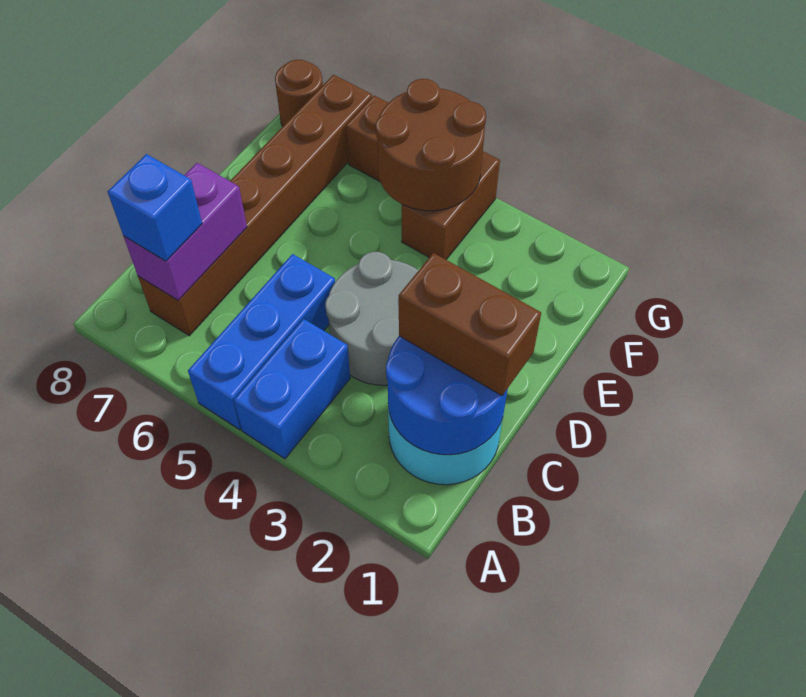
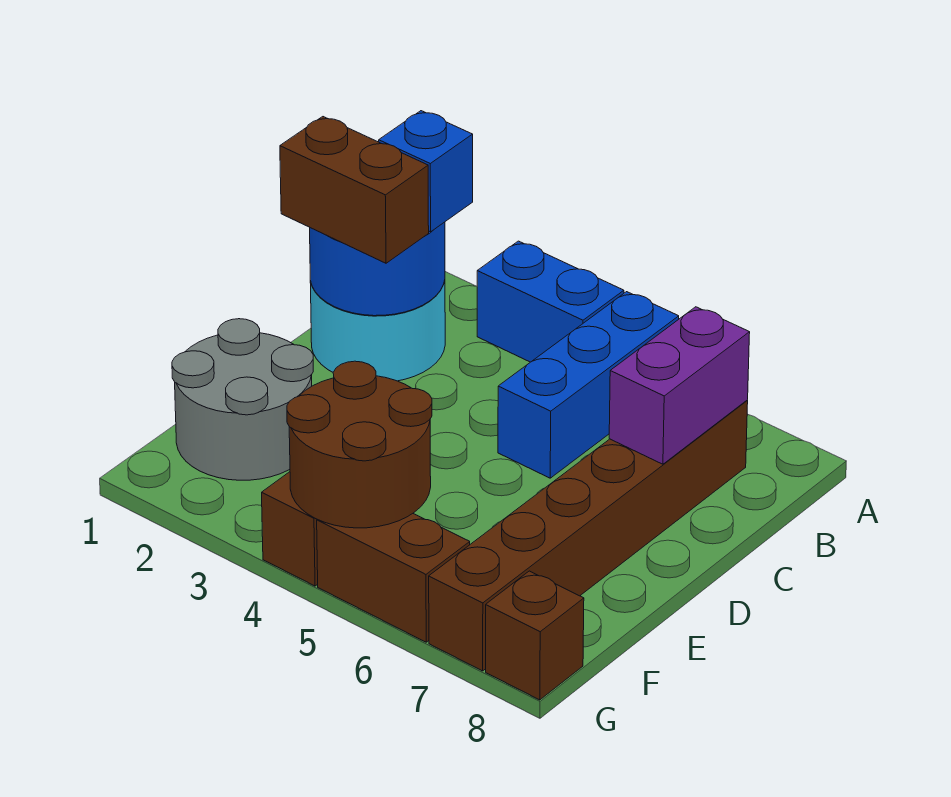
blue brick A4:B4 level 1 -> blue brick A3:A4 level 1
blue brick B7 level 3 -> blue brick B2 level 3
grey round brick C3:D4 level 1 -> grey round brick E1:F2 level 1
brown round brick G8 level 1 -> brown brick G8 level 1

